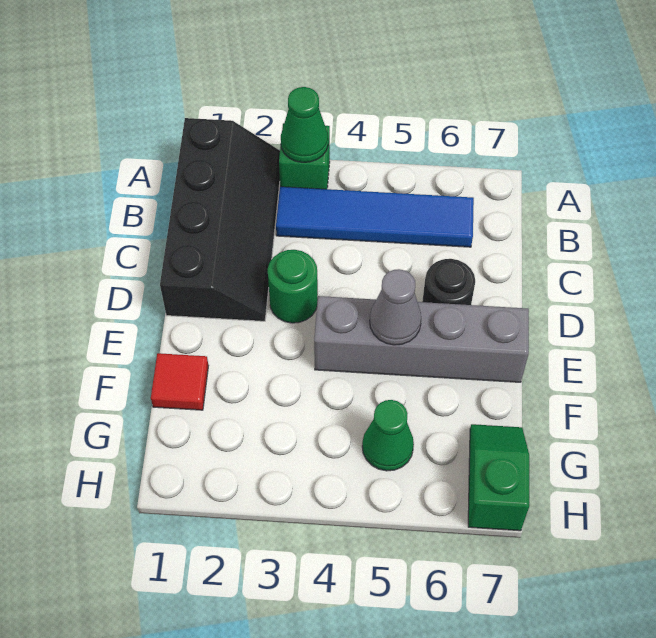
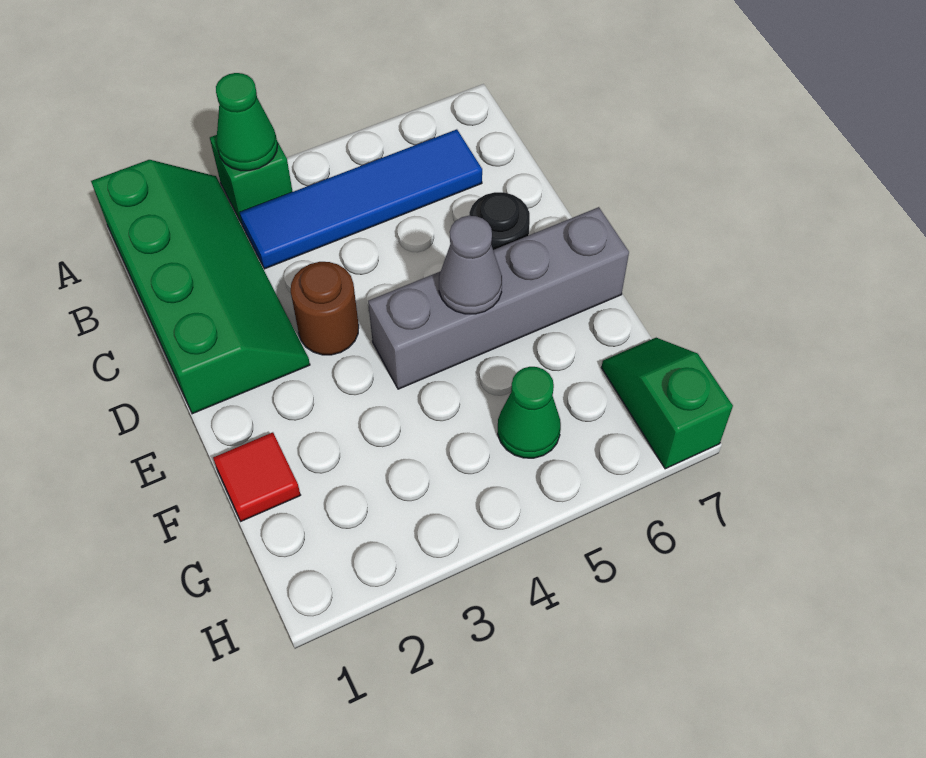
black slope A1:D2 level 1 top 1 -> green slope A1:D2 level 1 top 1
green round brick D3 level 1 -> brown round brick D3 level 1

